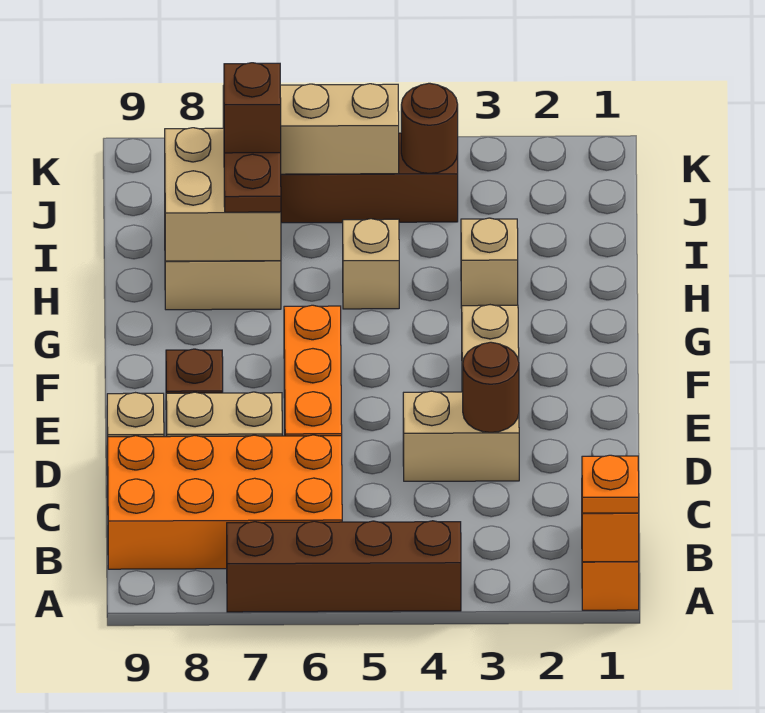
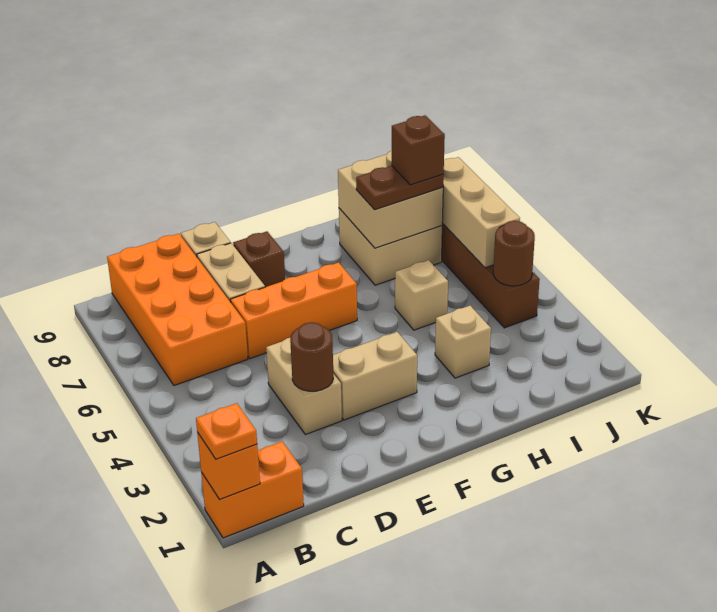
brown brick A4:A7 level 1 -> none

